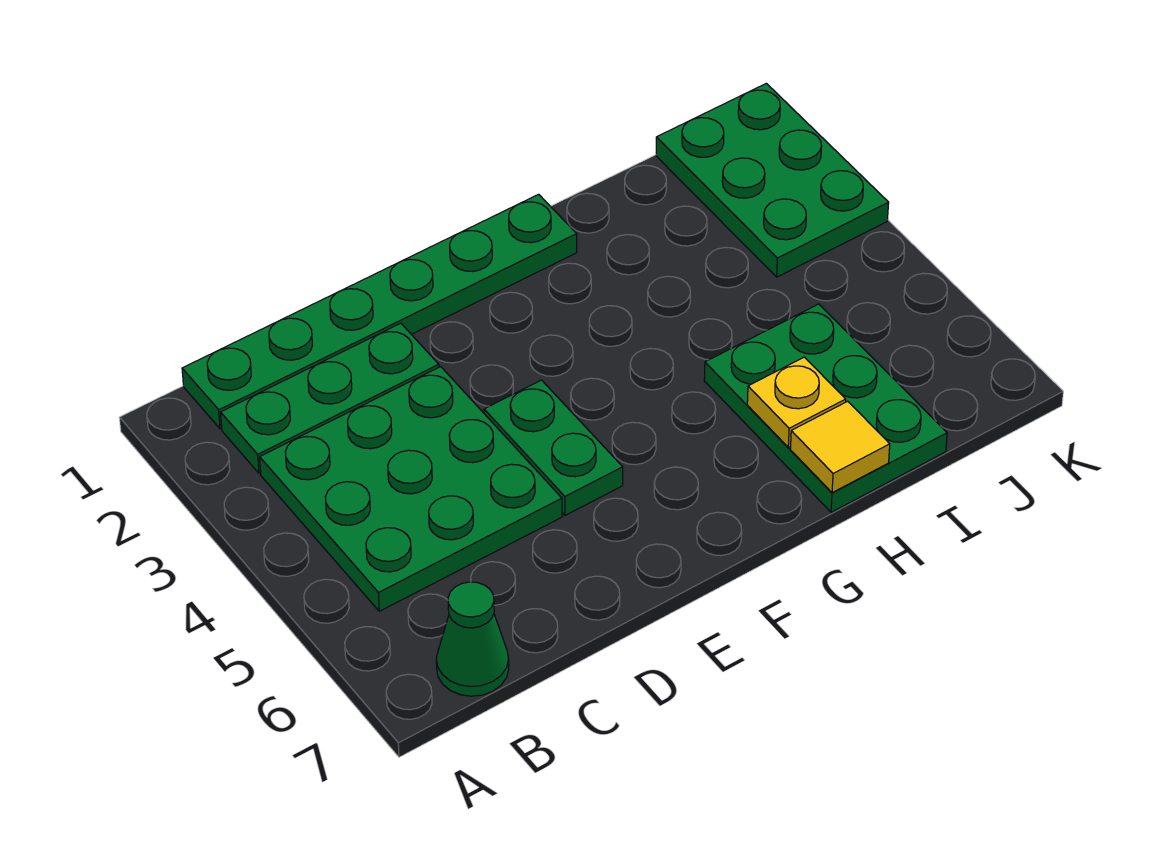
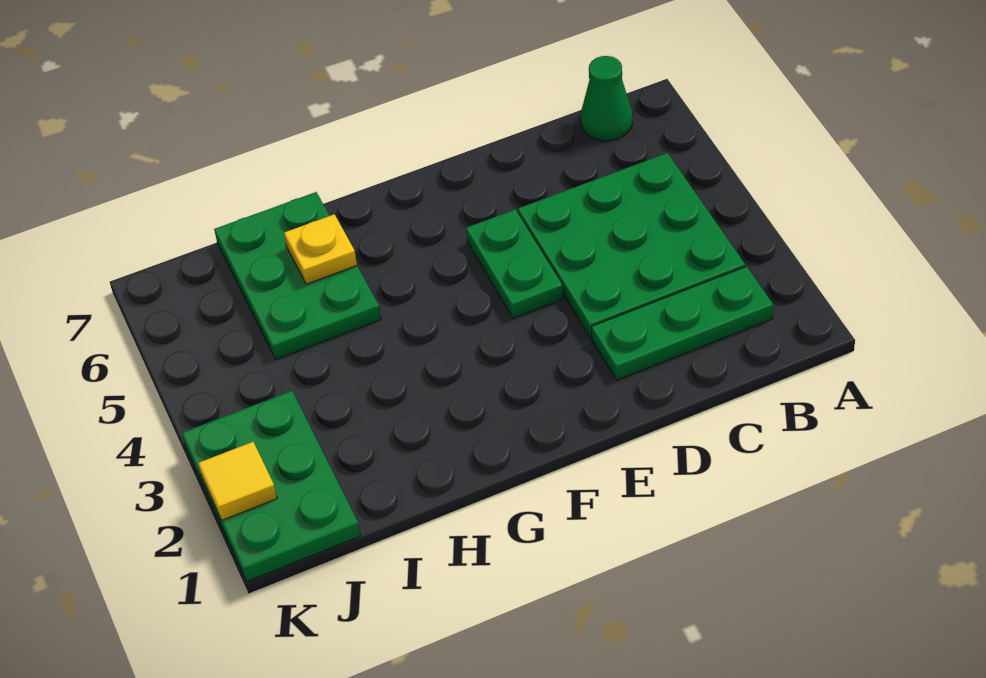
green plate B1:G1 level 1 -> none
yellow tile H7 level 2 -> yellow tile K2 level 2

